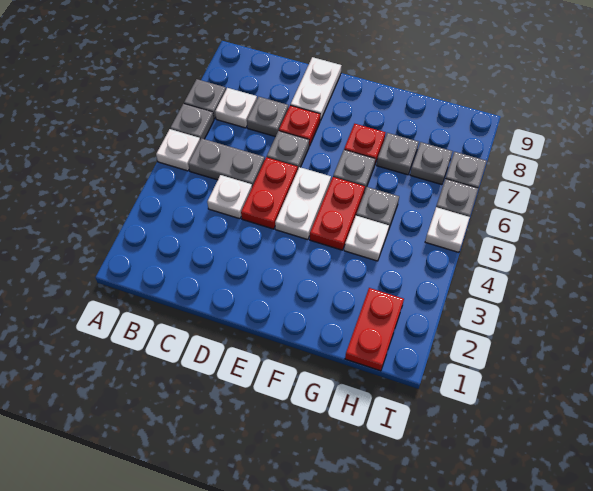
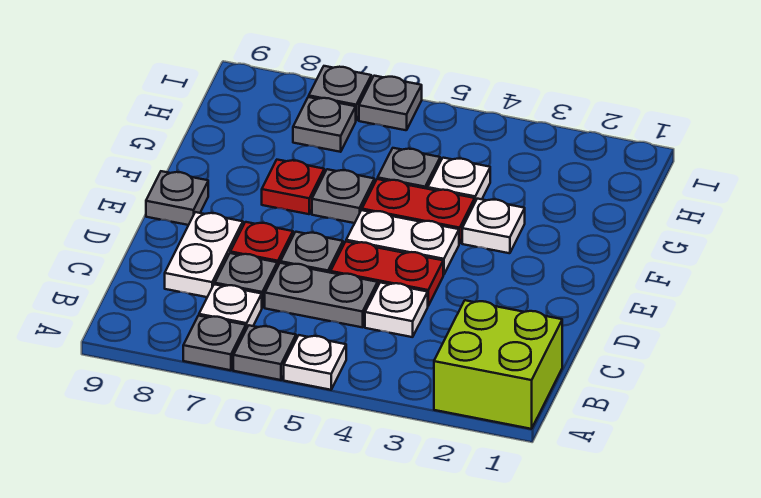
none -> lime brick A1:B2 level 1
grey plate B5:C5 level 1 -> grey plate C5:C6 level 1
white plate D8:D9 level 1 -> white plate C8:D8 level 1
grey plate G7 level 1 -> grey plate E9 level 1
red plate H1:H2 level 1 -> none
white plate I5 level 1 -> white plate F3 level 1

